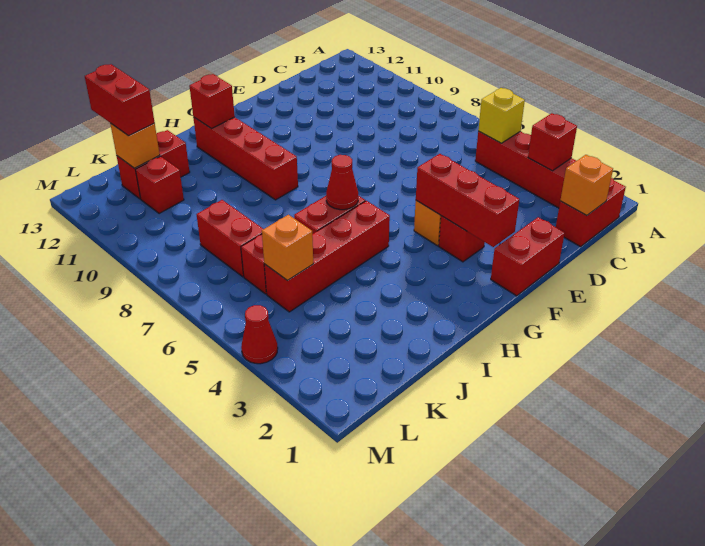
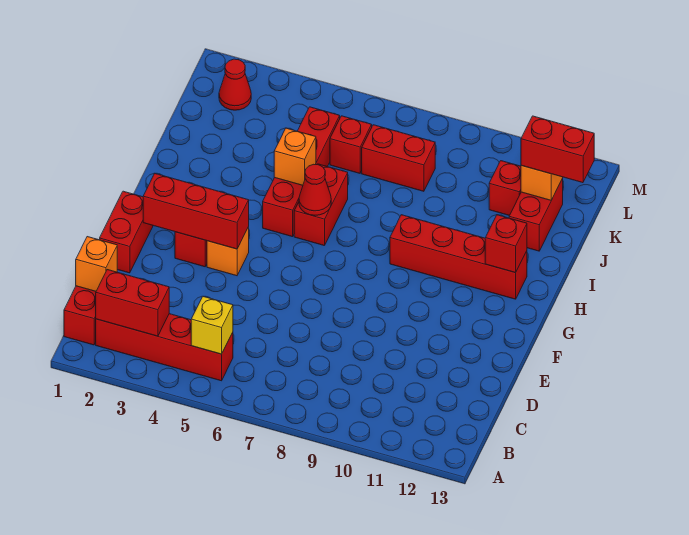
red brick B3 level 2 -> red brick B2:B3 level 2
orange brick K5 level 2 -> orange brick I5 level 2
red cone M4 level 1 -> red cone L2 level 1

